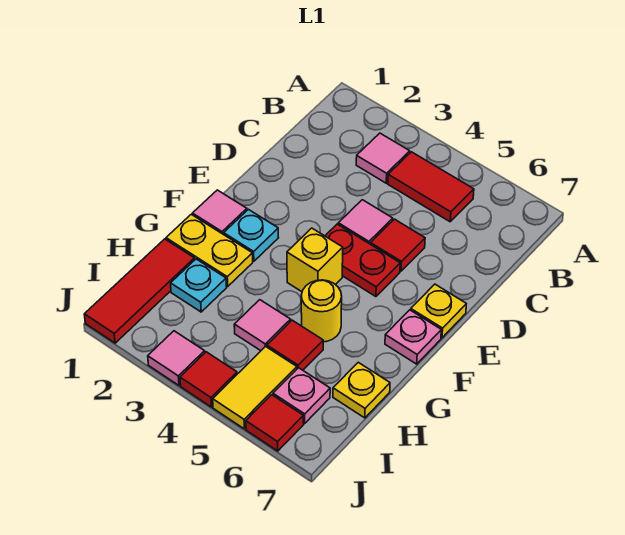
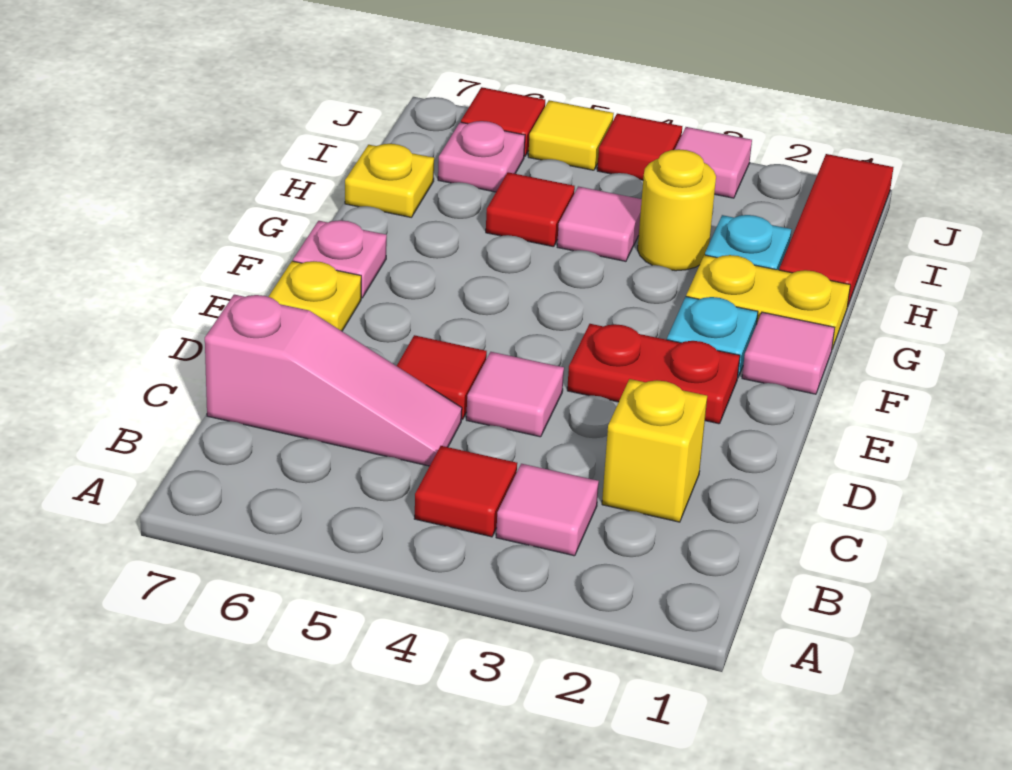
red tile B4:B5 level 1 -> red tile B4 level 1
none -> pink slope C5:C7 level 1 top 7
red plate E4:E5 level 1 -> red plate E2:E3 level 1
yellow brick F4 level 1 -> yellow brick C2 level 1
yellow round brick G5 level 1 -> yellow round brick H3 level 1
yellow tile I5:J5 level 1 -> yellow tile J5 level 1

